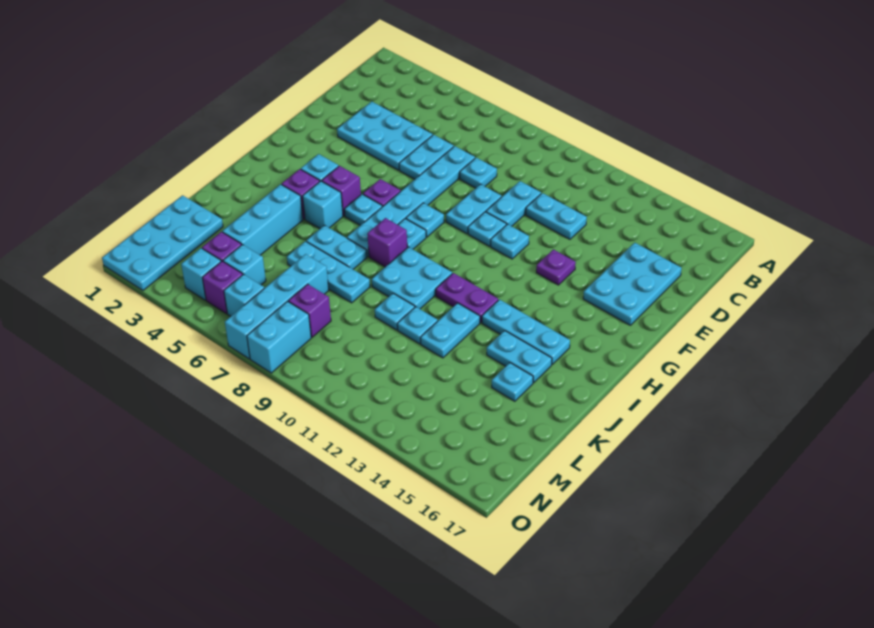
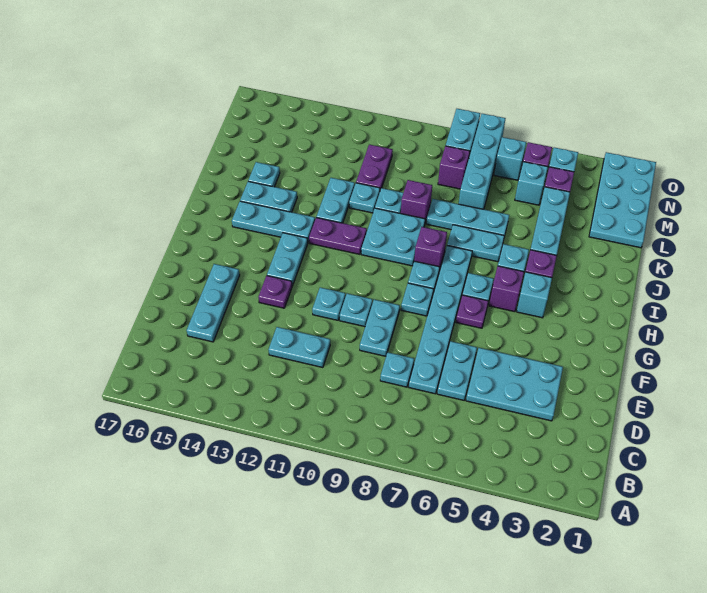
cyan plate D10:E10 level 1 -> cyan plate G13:H13 level 1
cyan plate D15:F16 level 1 -> cyan plate D15:F15 level 1
none -> purple brick K9 level 1
none -> purple plate L11:M11 level 1

